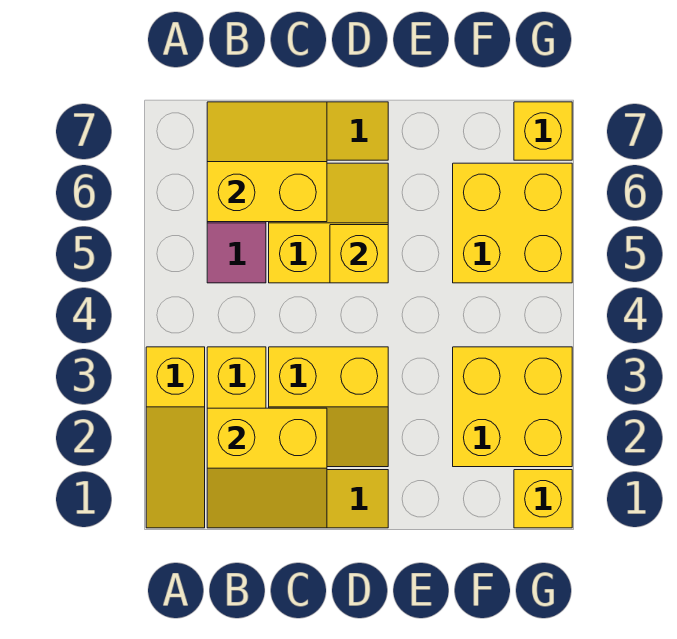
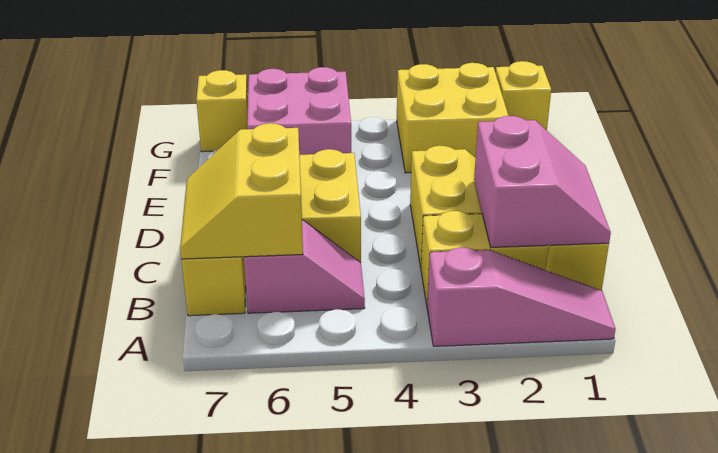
yellow slope A1:A3 level 1 top 3 -> pink slope A1:A3 level 1 top 3
yellow slope B1:C2 level 2 top 2 -> pink slope B1:C2 level 2 top 2
yellow brick D5 level 2 -> none
yellow brick F5:G6 level 1 -> pink brick F5:G6 level 1

